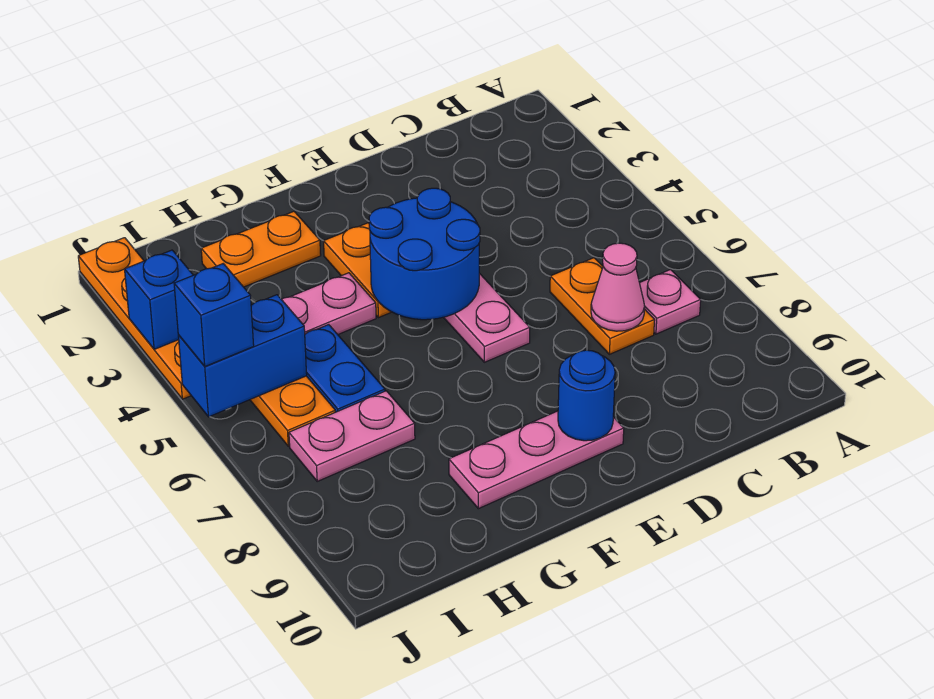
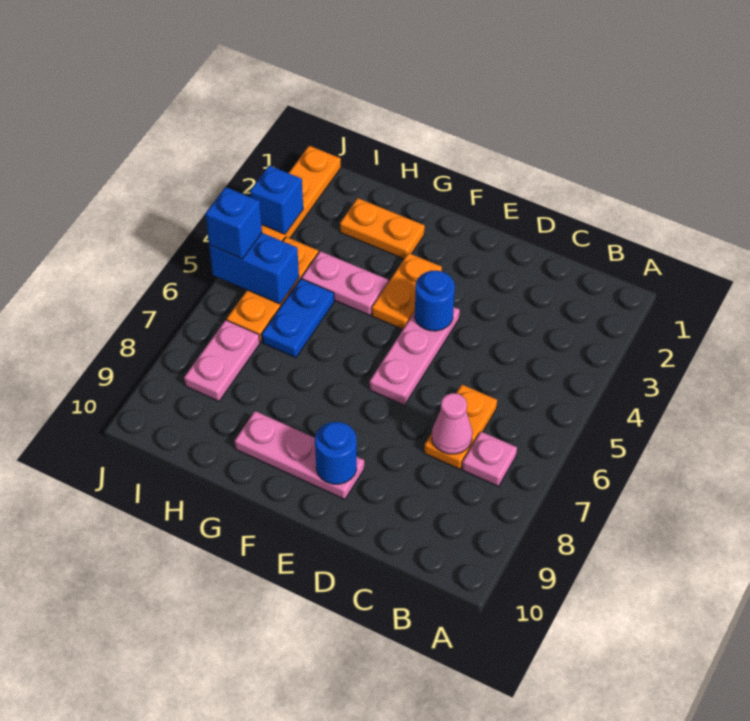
blue round brick E4:F5 level 2 -> blue round brick E4 level 2
pink plate H7:I7 level 1 -> pink plate I7:I8 level 1

